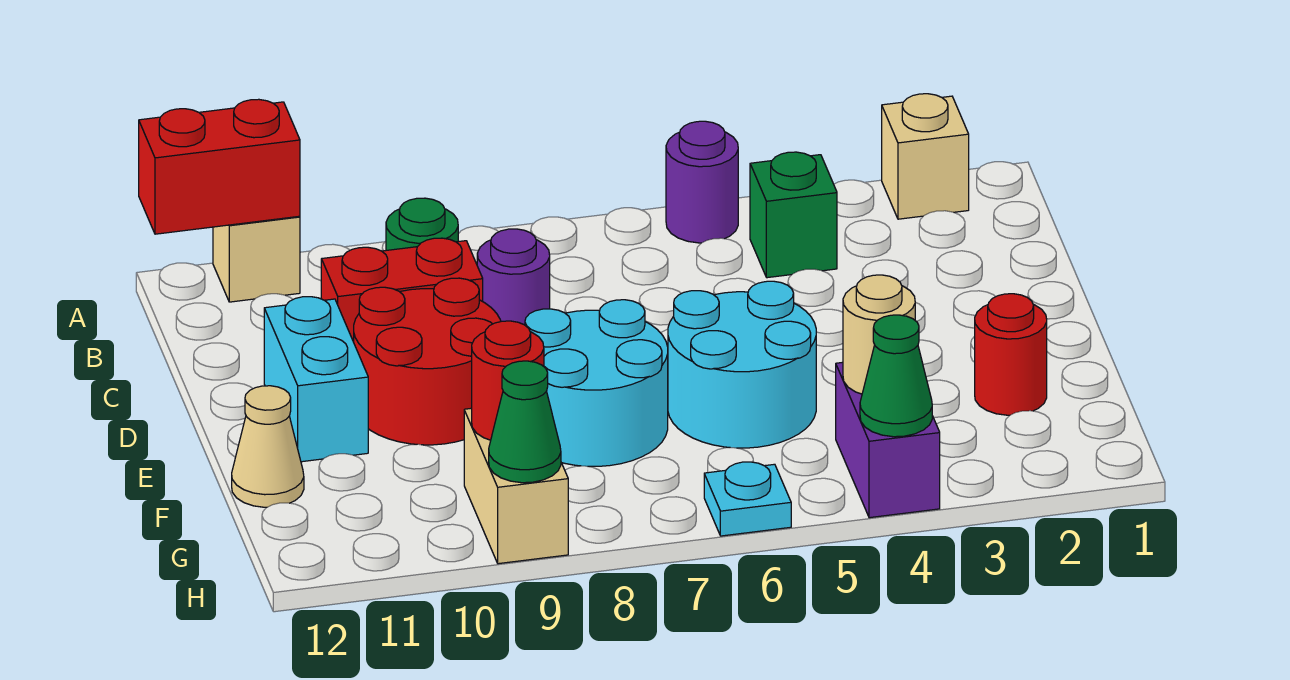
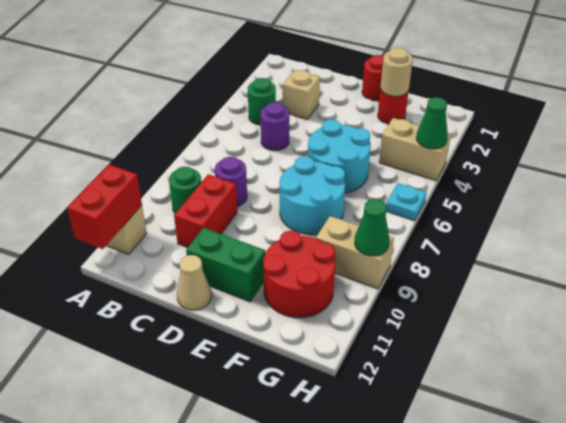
tan brick A2 level 1 -> tan brick C3 level 1
purple round brick A5 level 1 -> purple round brick C5 level 1
green brick B4 level 1 -> green round brick B4 level 1
red round brick D9:E10 level 1 -> red round brick F10:G11 level 1
cyan brick D11:E11 level 1 -> green brick D11:E11 level 1
tan cone F12 level 1 -> tan cone D12 level 1
purple brick G4:H4 level 1 -> tan brick G4:H4 level 1
tan round brick G4 level 2 -> tan round brick F2 level 2
red round brick G9 level 2 -> red round brick E1 level 1

